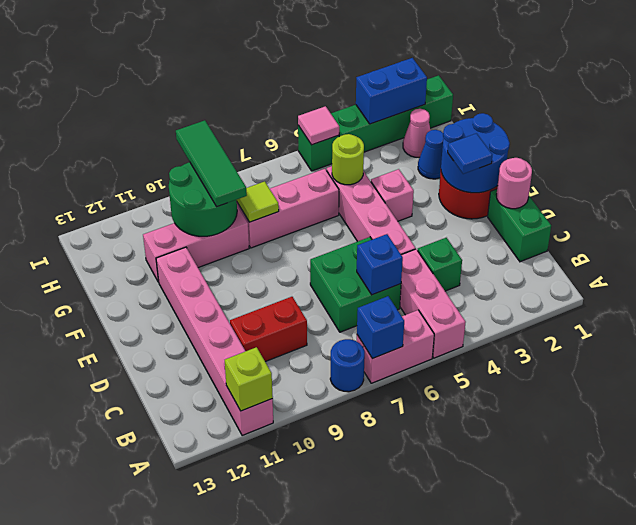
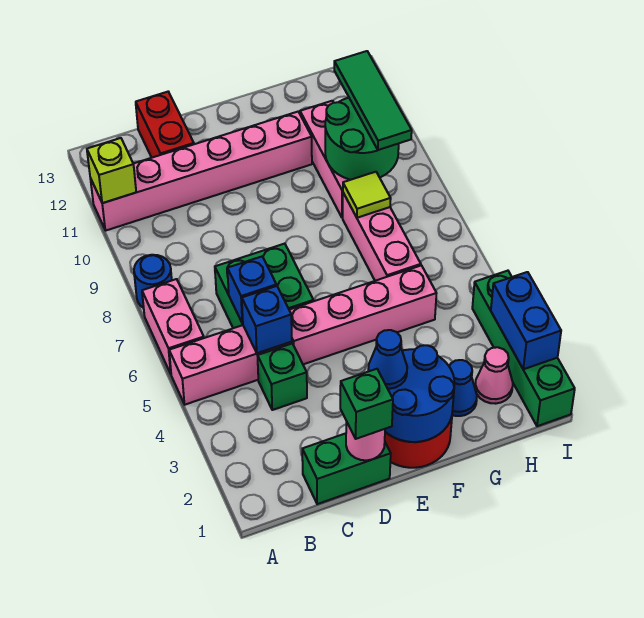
blue brick A7 level 2 -> blue brick C5 level 2
red brick C9:C10 level 1 -> red brick C12:C13 level 1
blue tile E2 level 3 -> blue cone E2 level 3
pink brick F4 level 1 -> none
lime round brick G5 level 2 -> none
green tile G9:I9 level 3 -> green tile H9:H11 level 3
green brick I5 level 1 -> green brick D1 level 3
pink tile I5 level 2 -> none

